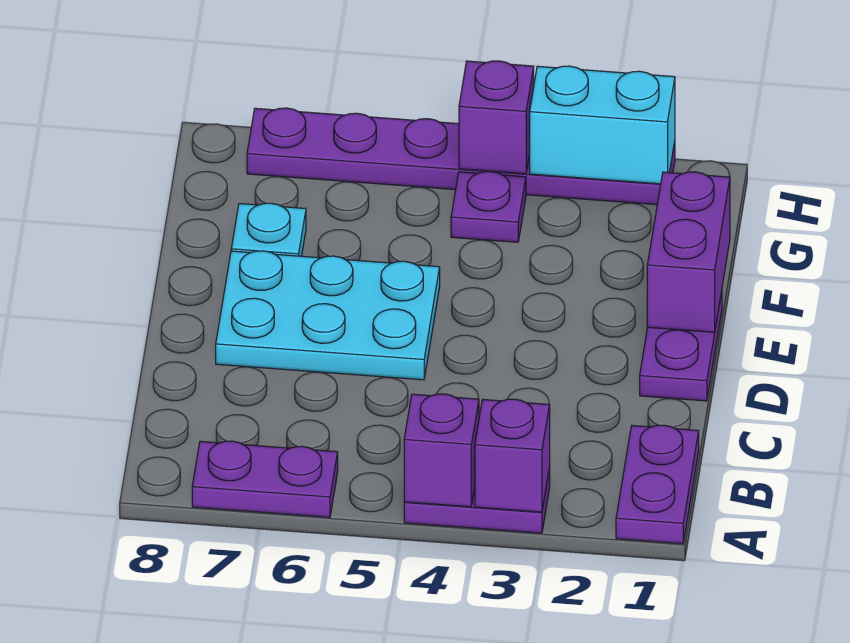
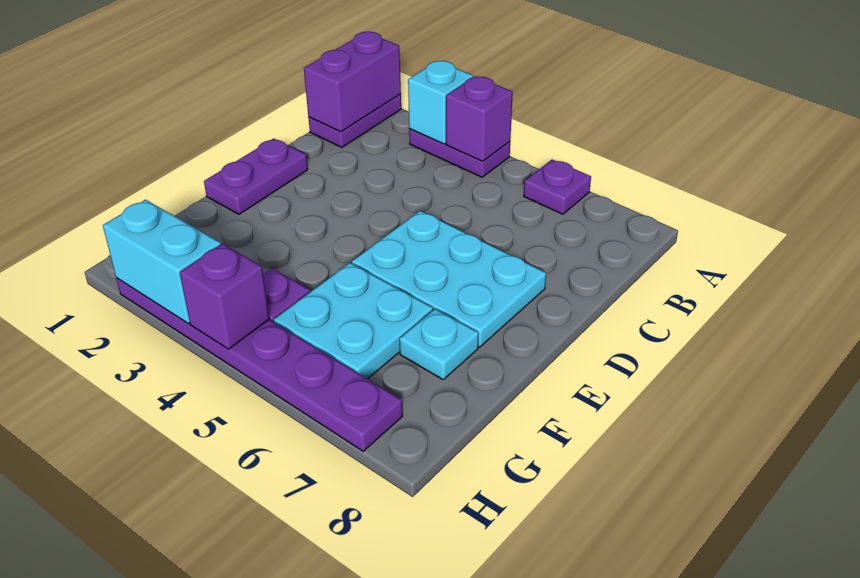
purple brick A3 level 2 -> cyan brick A3 level 2
purple plate A6:A7 level 1 -> purple plate A6 level 1
purple brick E1:F1 level 2 -> purple brick A1:B1 level 2
none -> cyan plate F5:G6 level 1

